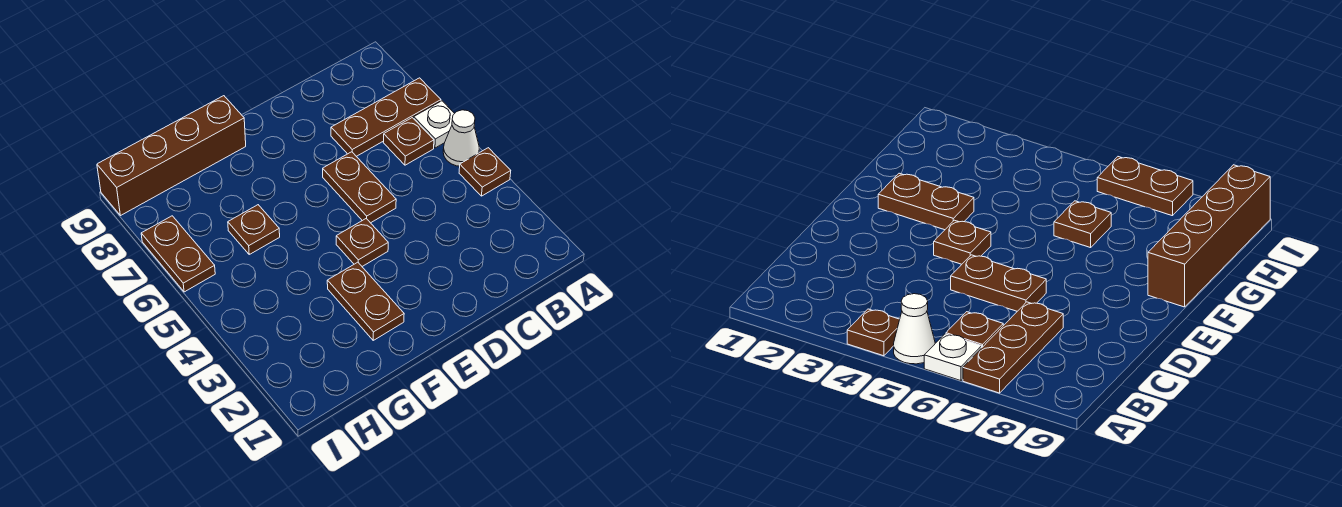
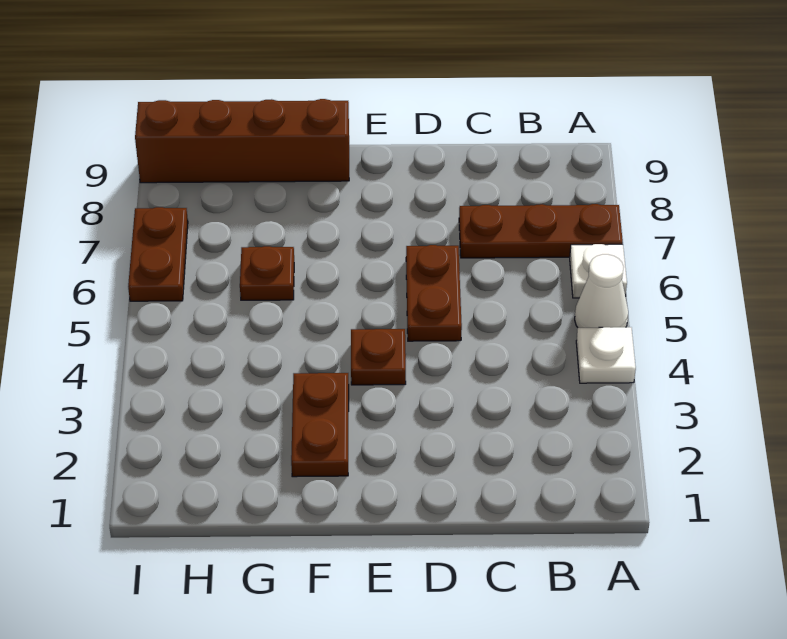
brown plate A4 level 1 -> white plate A4 level 1
brown plate B6 level 1 -> none

